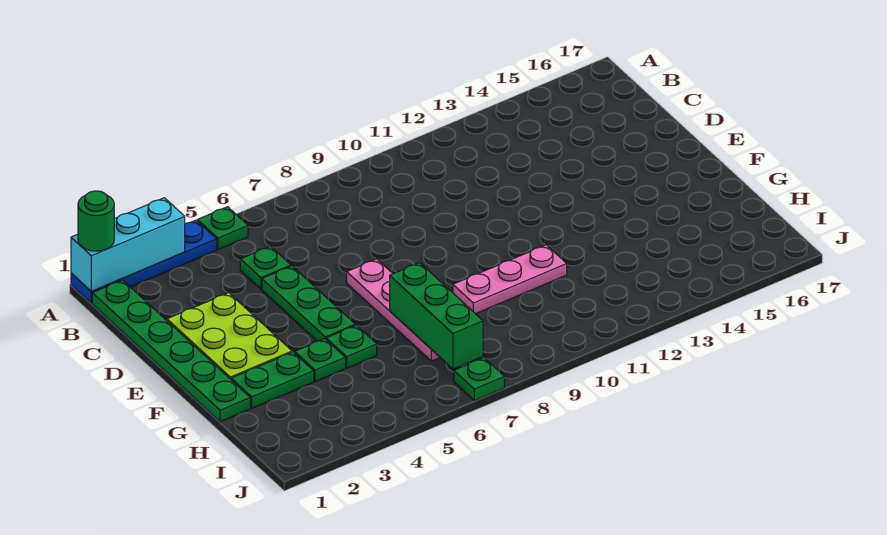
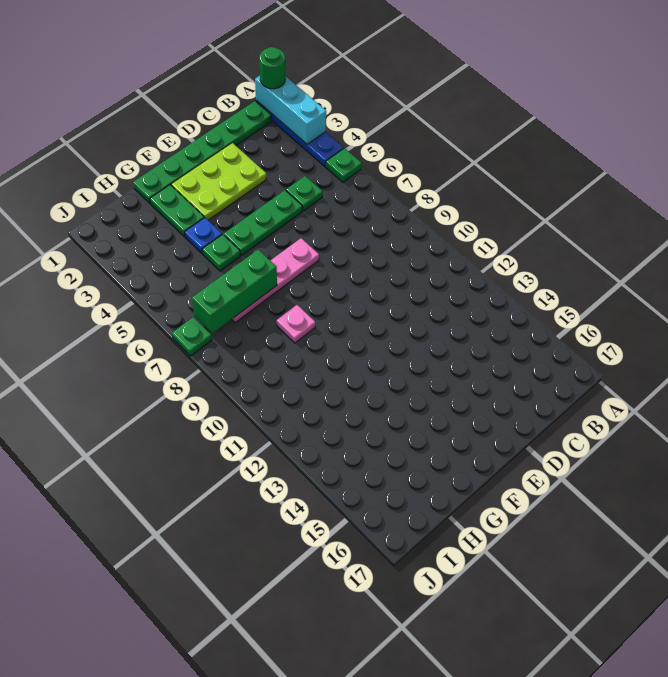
green plate G4 level 1 -> blue plate G4 level 1
pink plate G9:G11 level 1 -> pink plate G9 level 1

